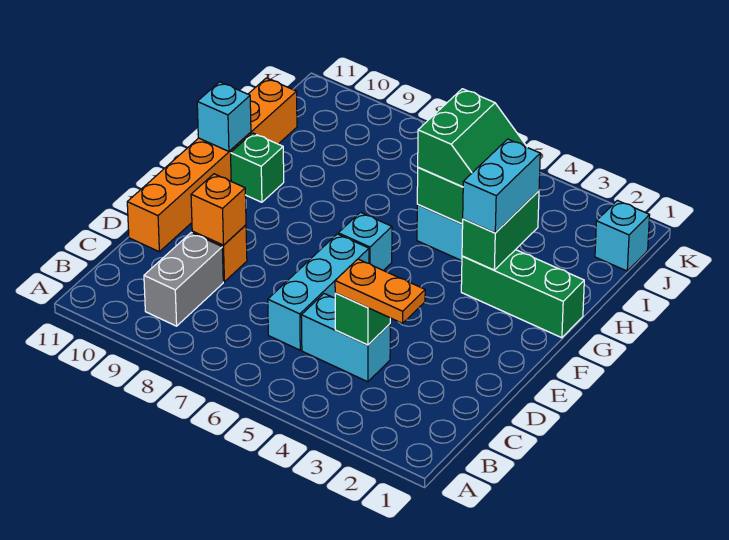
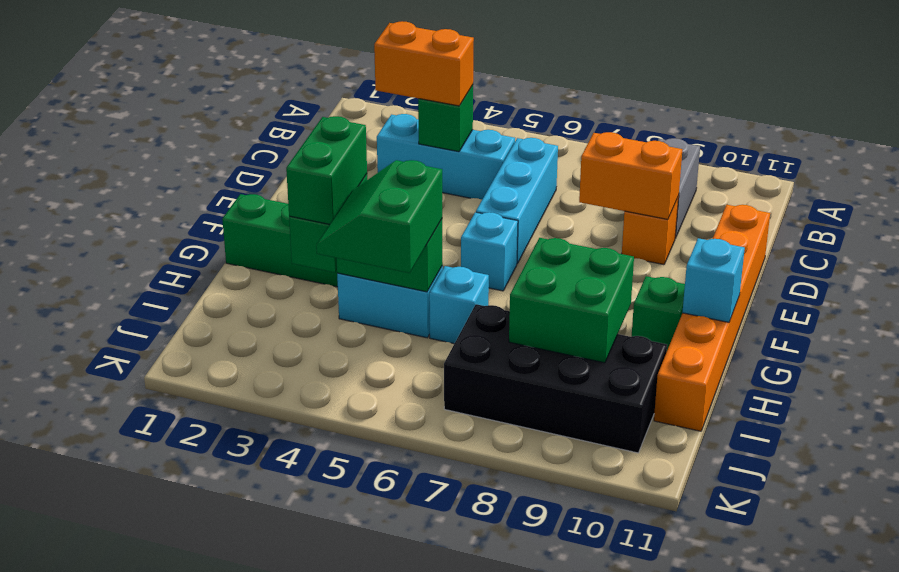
orange plate C3:C4 level 3 -> orange brick C3:C4 level 3
cyan brick C4:C5 level 1 -> cyan brick C3:C5 level 1
orange brick D9 level 2 -> orange brick D8:D9 level 2
cyan brick G3:H3 level 3 -> green brick G3:H3 level 3
none -> green brick H8:I9 level 2
none -> black brick I7:J10 level 1
cyan brick J1 level 1 -> cyan brick H6 level 1

